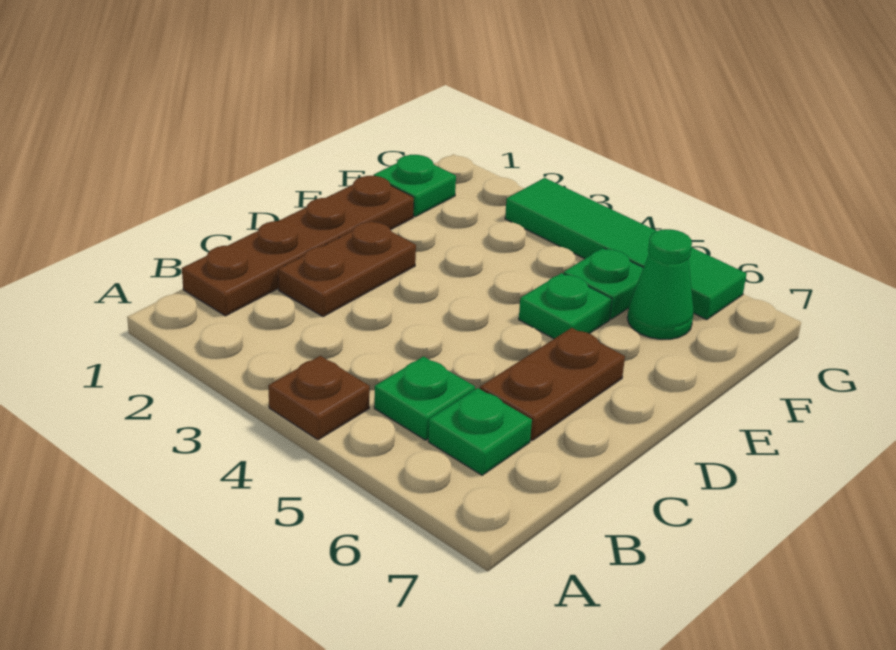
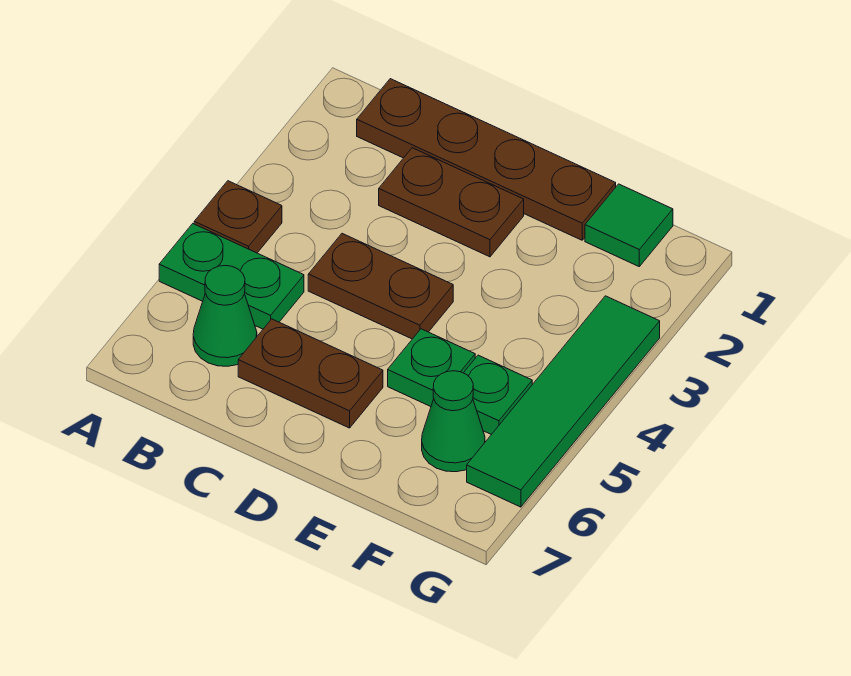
green plate B5 level 1 -> green plate A5:B5 level 1
green plate B6 level 1 -> green cone B6 level 1
none -> brown plate C4:D4 level 1
green plate F1 level 1 -> green tile F1 level 1

